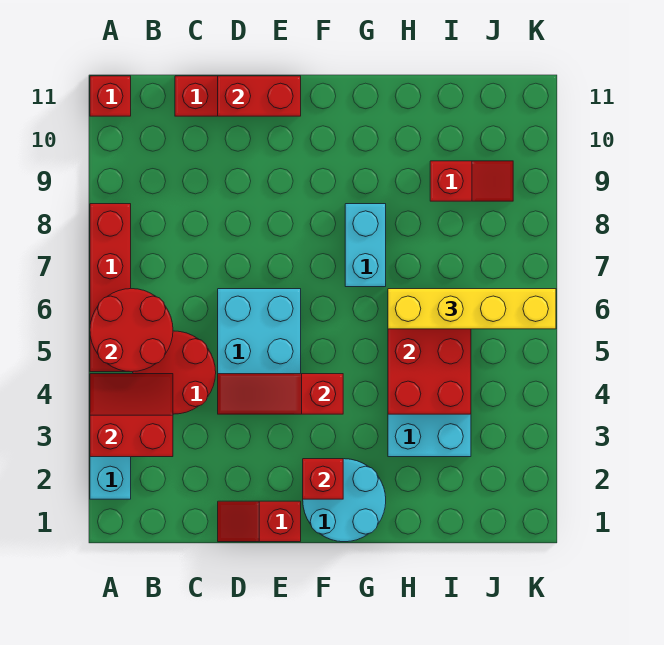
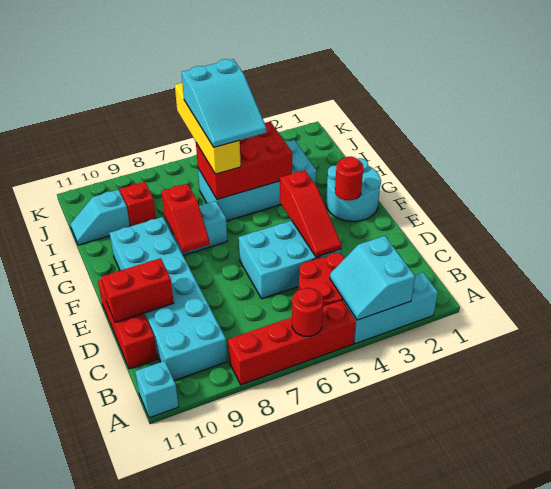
red slope A3:B4 level 2 top 3 -> cyan slope A3:B4 level 2 top 3
red round brick A5:B6 level 2 -> red round brick A6 level 2
red brick A11 level 1 -> cyan brick A11 level 1
none -> cyan brick B9:G10 level 1
red slope D1:E1 level 1 top E -> red slope F8:G8 level 2 top G
red brick D11:E11 level 2 -> red brick D10:D11 level 2
red brick F2 level 2 -> red round brick F2 level 2
none -> cyan slope H5:J6 level 4 top J
none -> cyan slope I10:I11 level 1 top 10

